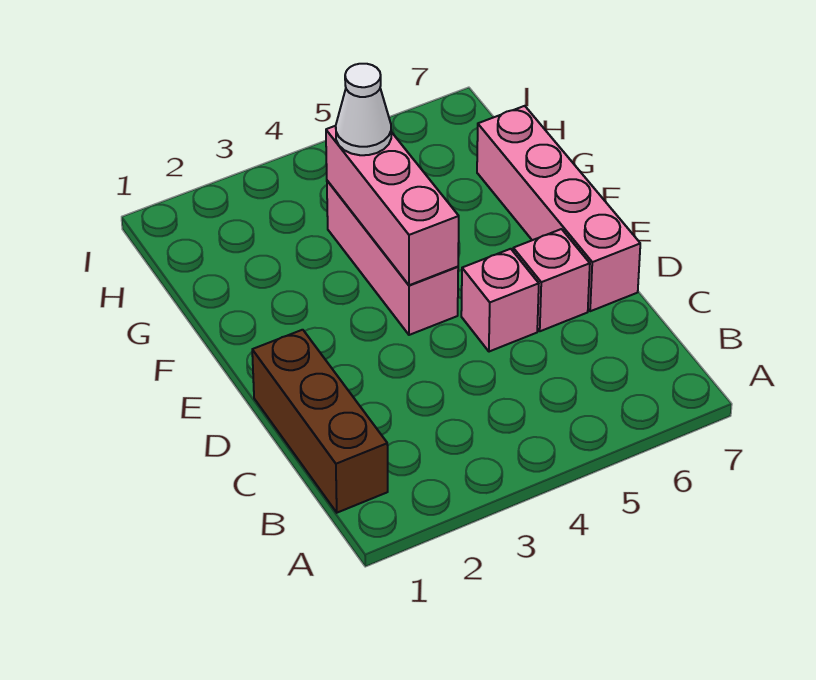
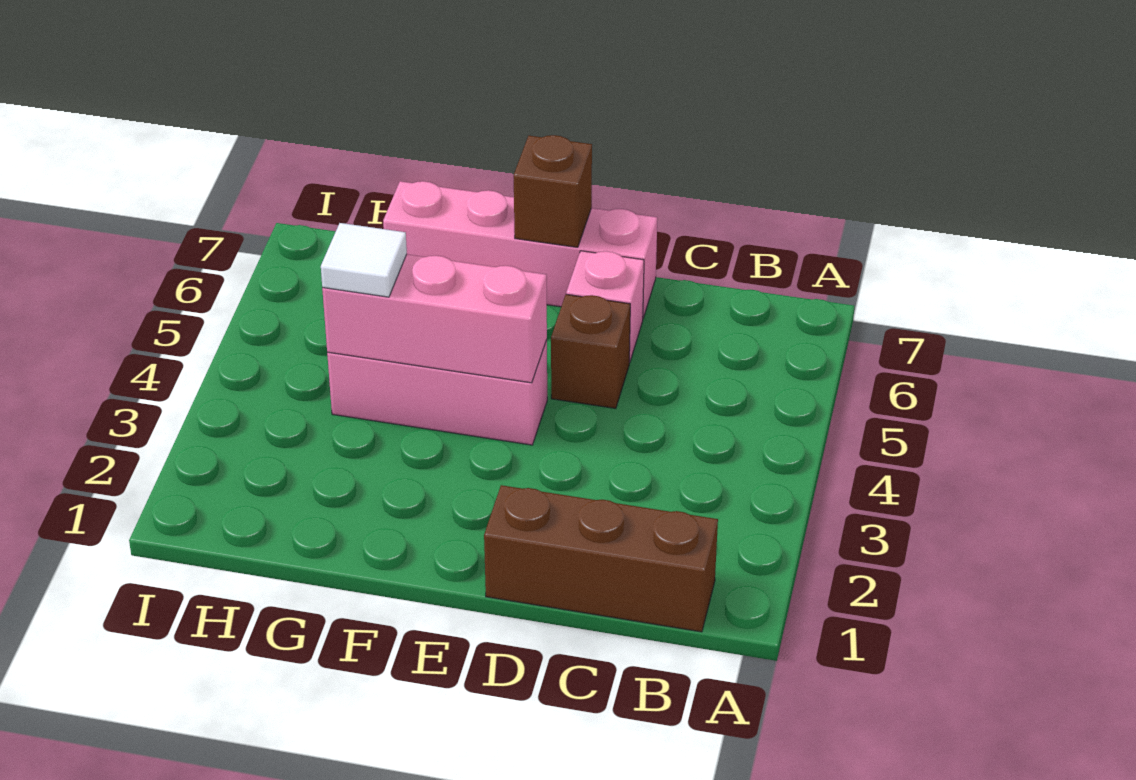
pink brick D5 level 1 -> brown brick D5 level 1
none -> brown brick E7 level 2
white cone G4 level 3 -> white tile G4 level 3

